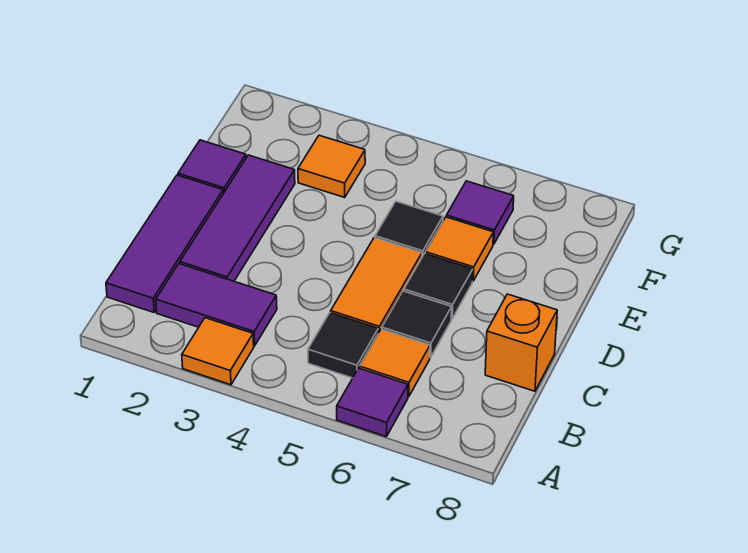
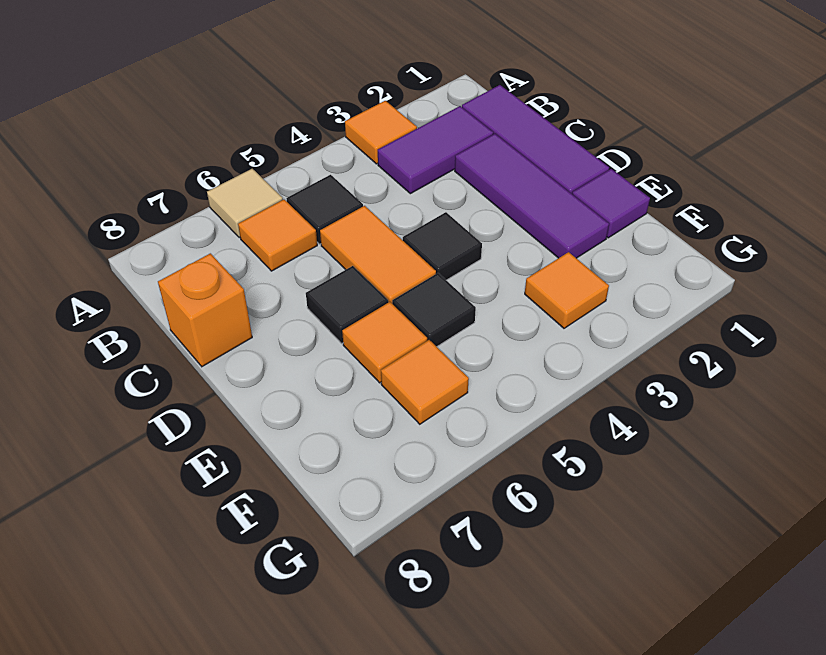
purple tile A6 level 1 -> tan tile A6 level 1
black tile C6 level 1 -> black tile D4 level 1
purple tile F6 level 1 -> orange tile F6 level 1

